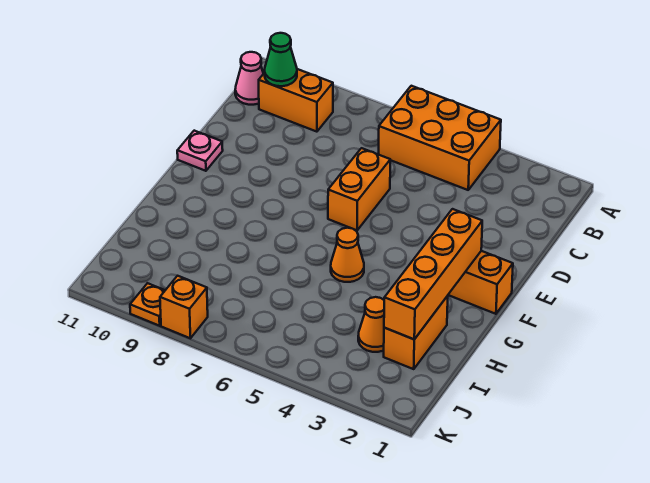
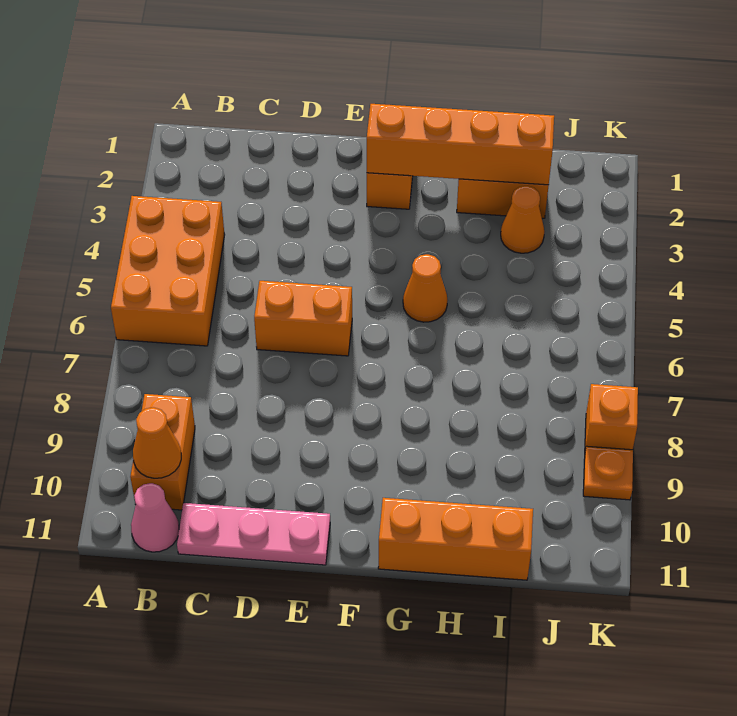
green cone B10 level 2 -> orange cone B10 level 2
pink plate E11 level 1 -> pink plate C11:E11 level 1
none -> orange brick G11:I11 level 1

